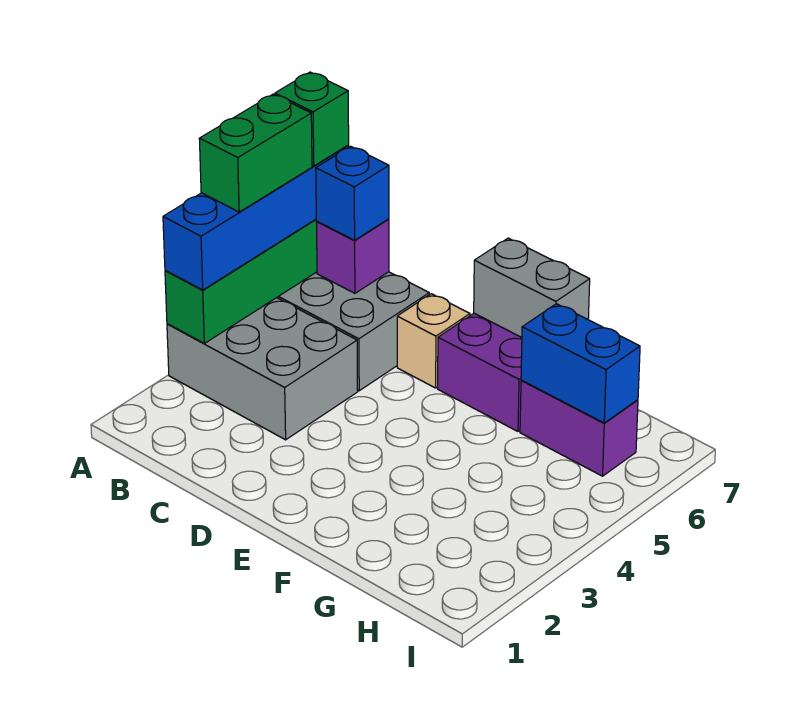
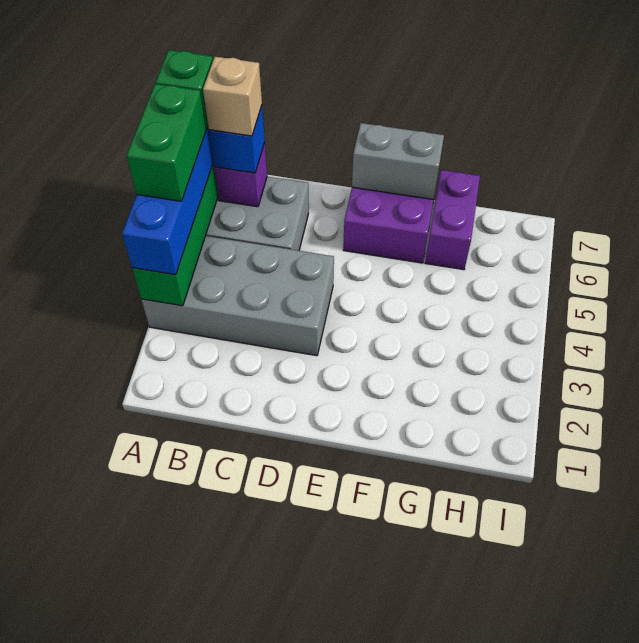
grey brick A3:C4 level 1 -> grey brick A3:D4 level 1
tan brick D6 level 1 -> tan brick B6 level 4
purple brick G6:H6 level 1 -> purple brick G6:G7 level 1
blue brick G6:H6 level 2 -> none

